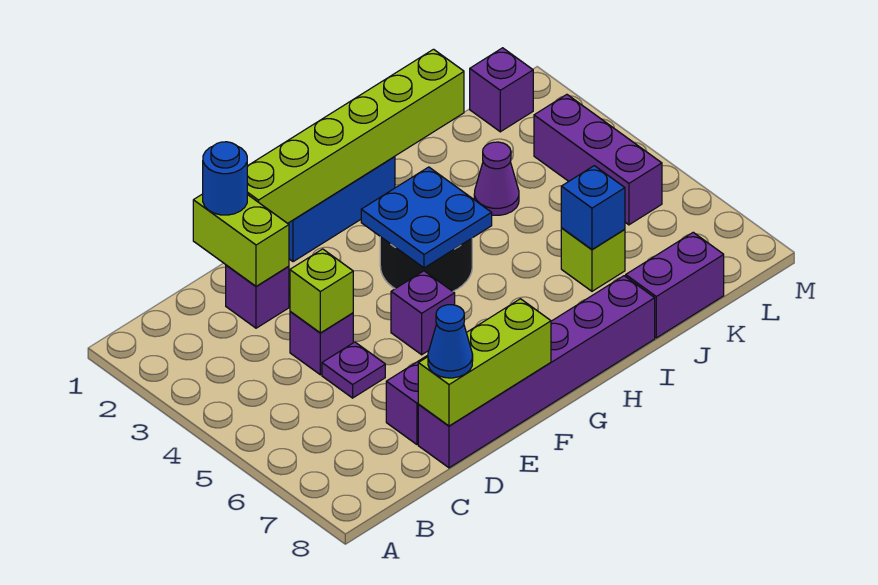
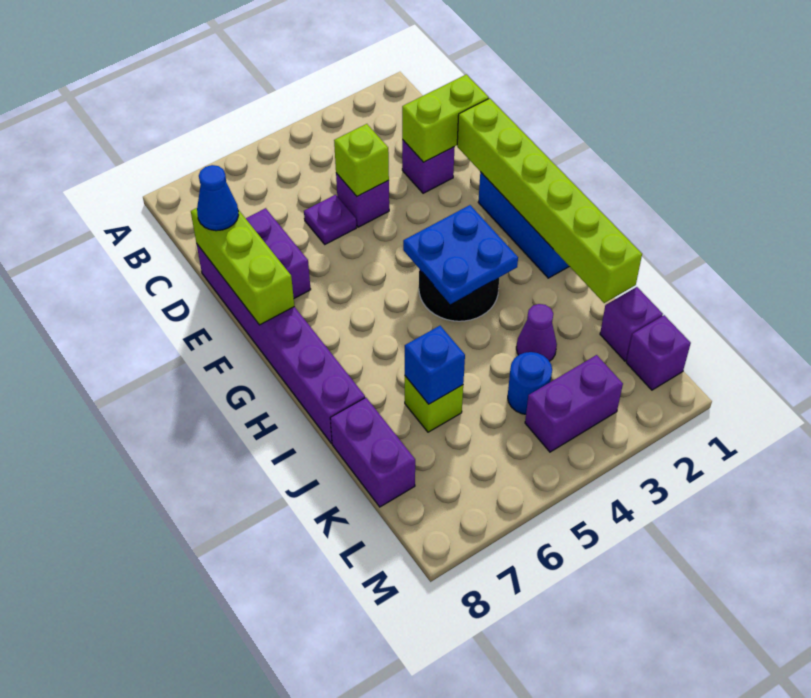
blue round brick D1 level 3 -> blue round brick K4 level 1
purple brick F5 level 1 -> purple brick K1 level 1
purple brick L3:L5 level 1 -> purple brick L3:L4 level 1

